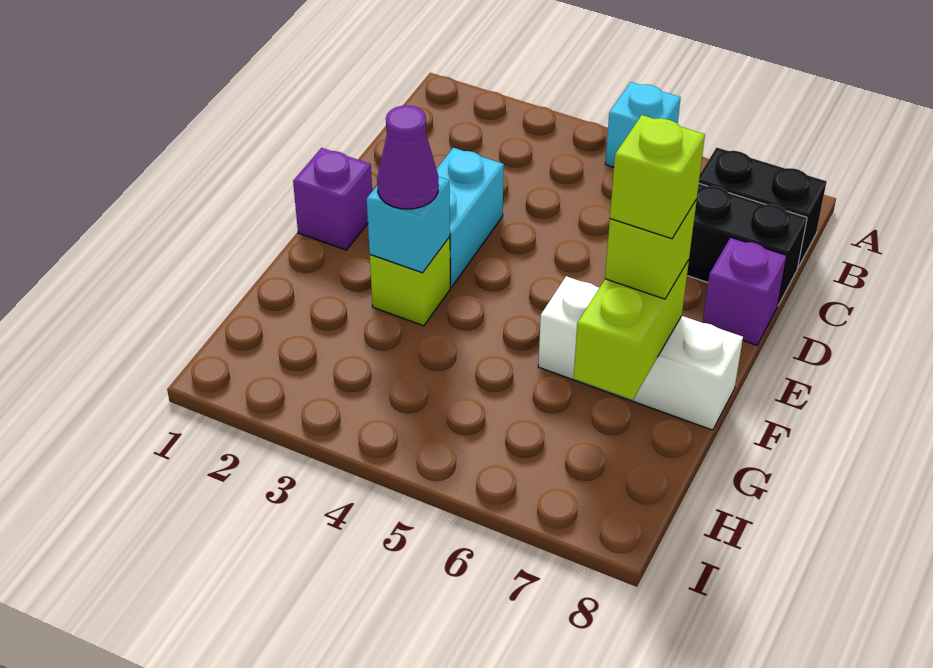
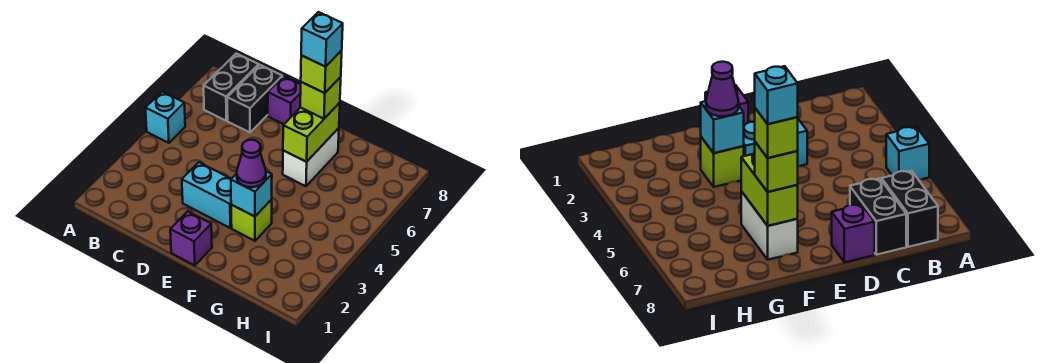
white brick F6:F8 level 1 -> white brick F6:F7 level 1
lime brick F7:G7 level 2 -> lime brick F6:F7 level 2
none -> cyan brick F7 level 5

